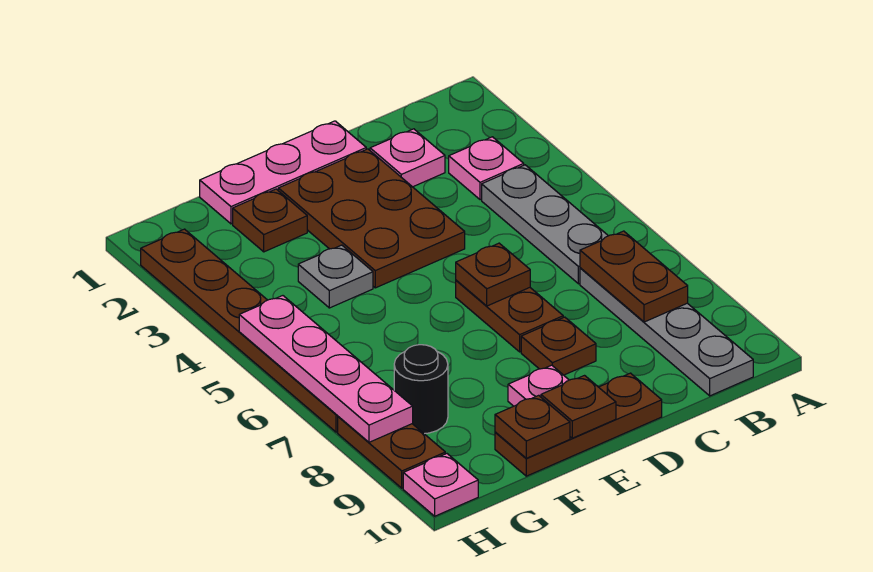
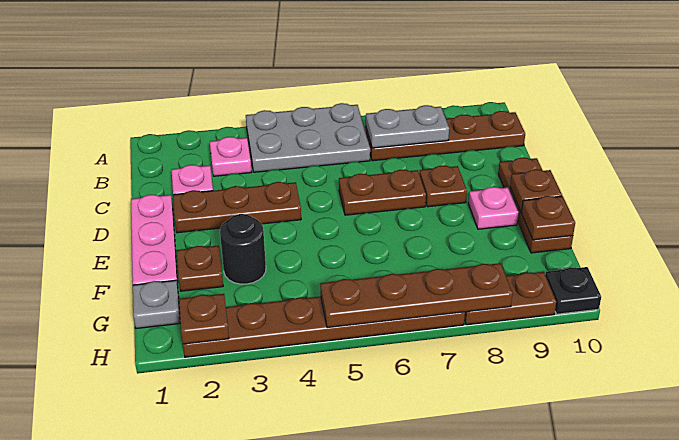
grey plate B4:B6 level 1 -> grey plate A4:B6 level 1
grey plate B7:B10 level 1 -> brown plate B7:B10 level 1
brown plate B7:B8 level 2 -> grey plate B7:B8 level 2
brown plate D2:E4 level 1 -> brown plate D2:D4 level 1
brown plate D6 level 2 -> brown plate H2 level 2
grey plate F4 level 1 -> grey plate G1 level 1
black round brick G8 level 1 -> black round brick F3 level 1
pink plate H5:H8 level 2 -> brown plate H5:H8 level 2
pink plate H10 level 1 -> black plate H10 level 1

